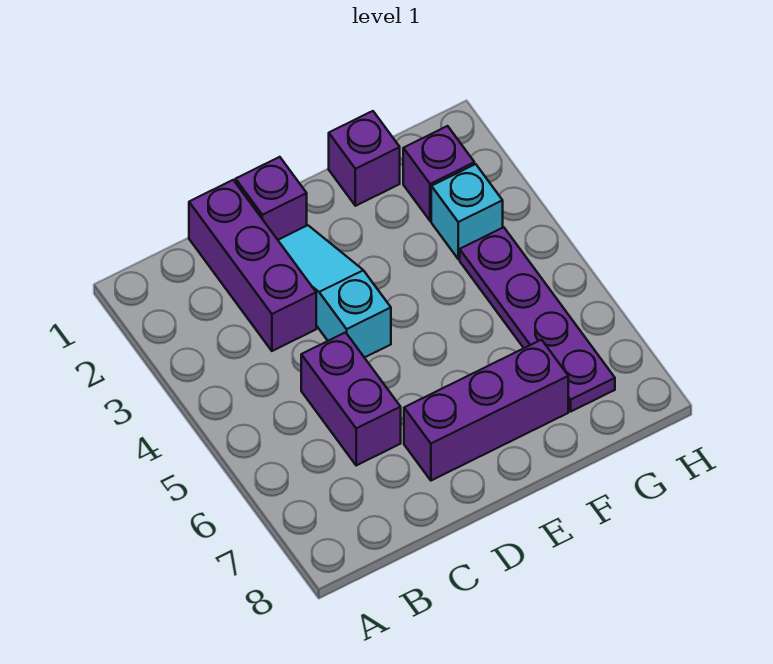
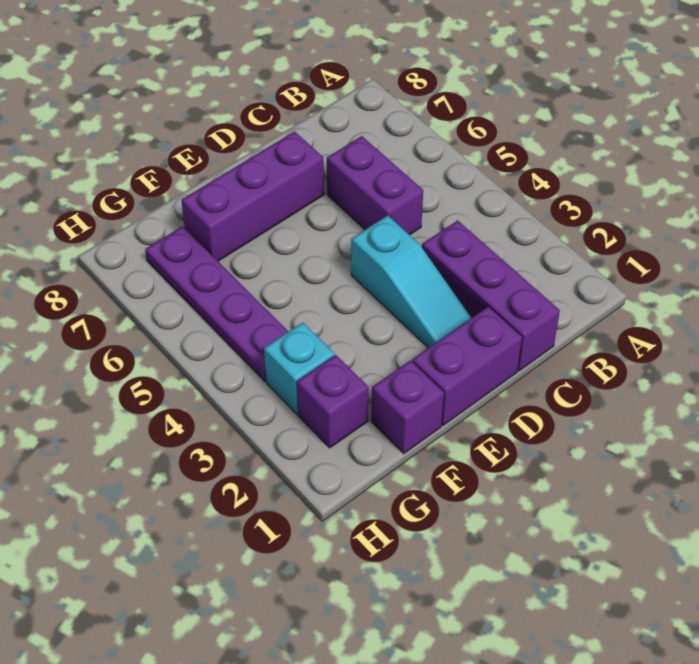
purple brick D1 level 1 -> purple brick D1:E1 level 1

